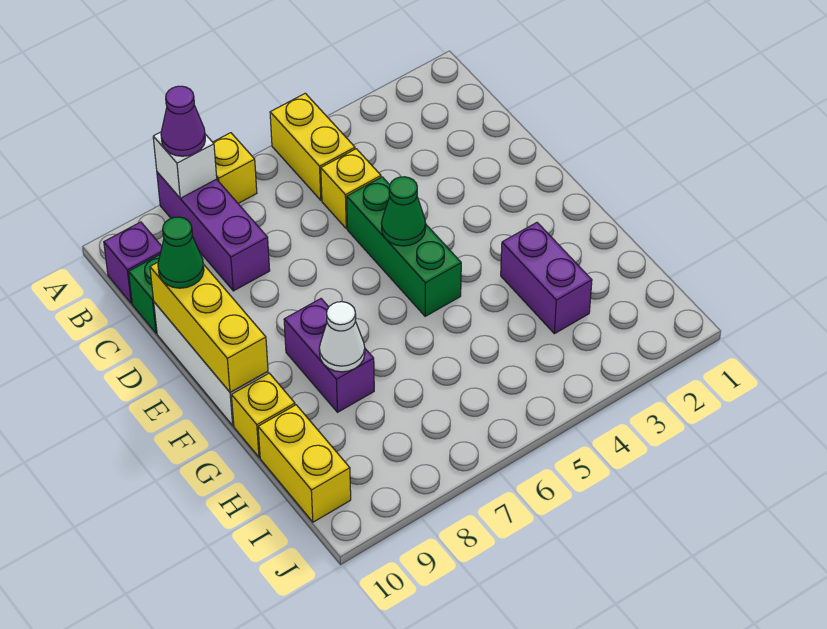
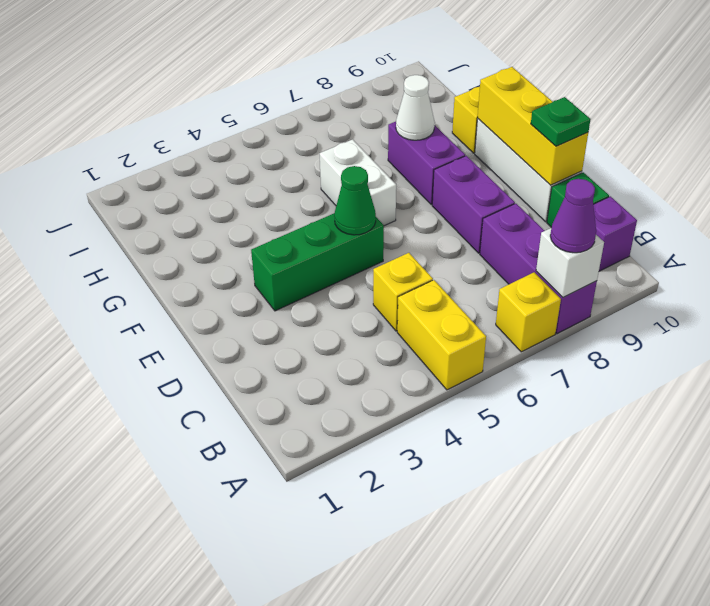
green brick D5:F5 level 1 -> green brick E3:E5 level 1
green cone D10 level 3 -> green plate D10 level 3
none -> white brick F6:G6 level 1
purple brick G3:H3 level 1 -> purple brick D8:E8 level 1
yellow brick H10:I10 level 1 -> none

